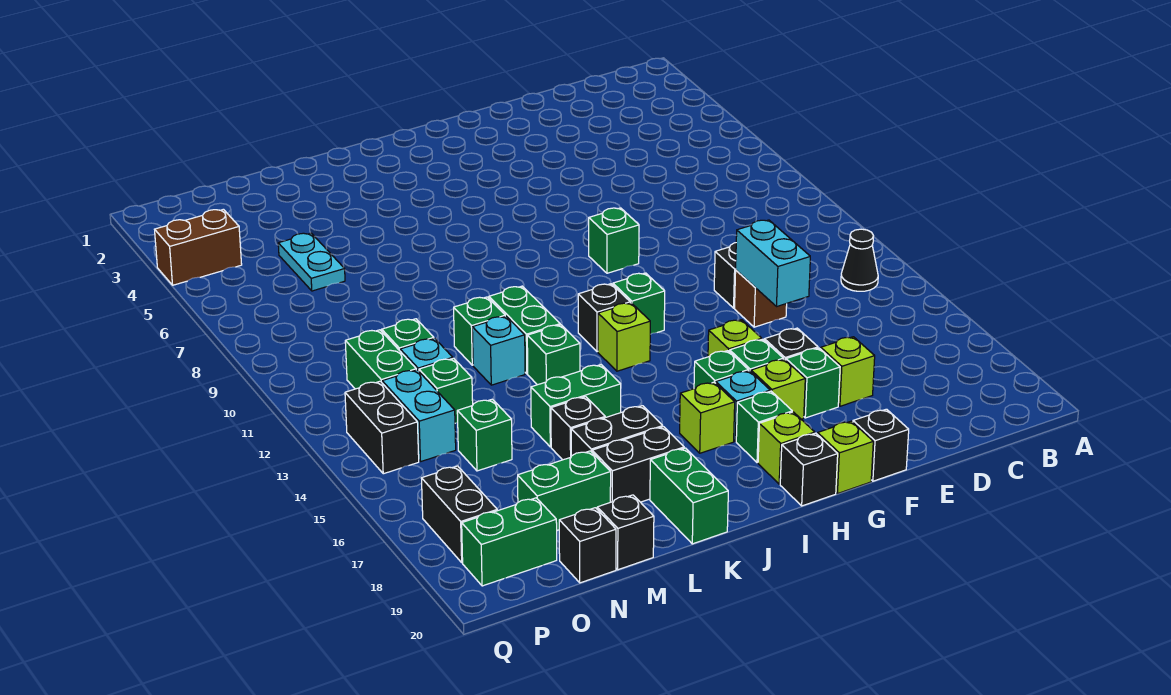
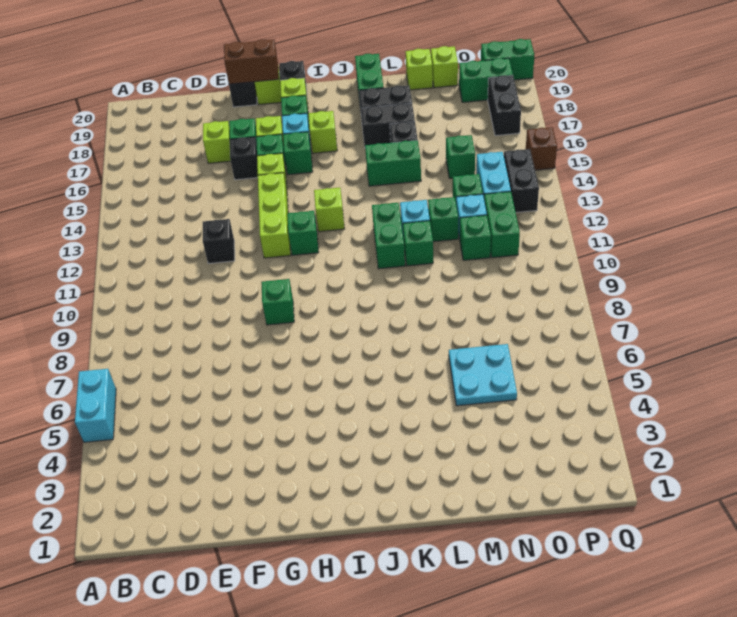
black cone B13 level 1 -> none
brown brick E13 level 1 -> brown brick Q15 level 1
cyan brick E13:E14 level 2 -> cyan brick A5:A6 level 1
none -> lime brick G12:G14 level 1
black brick I12 level 1 -> none
green brick K13 level 1 -> green brick M12 level 1
green brick M18:N18 level 1 -> green brick P20:Q20 level 1
black brick M20 level 1 -> lime brick M20 level 1
cyan plate N5:N6 level 1 -> cyan plate M5:N6 level 1
black brick N20 level 1 -> lime brick N20 level 1
brown brick P4:Q4 level 1 -> brown brick F20:G20 level 2

